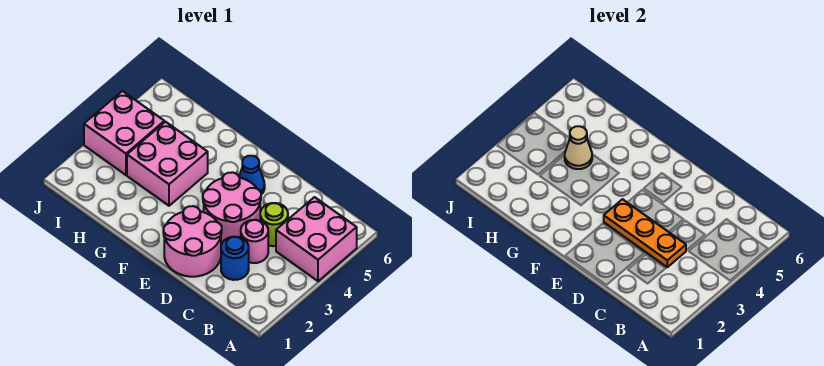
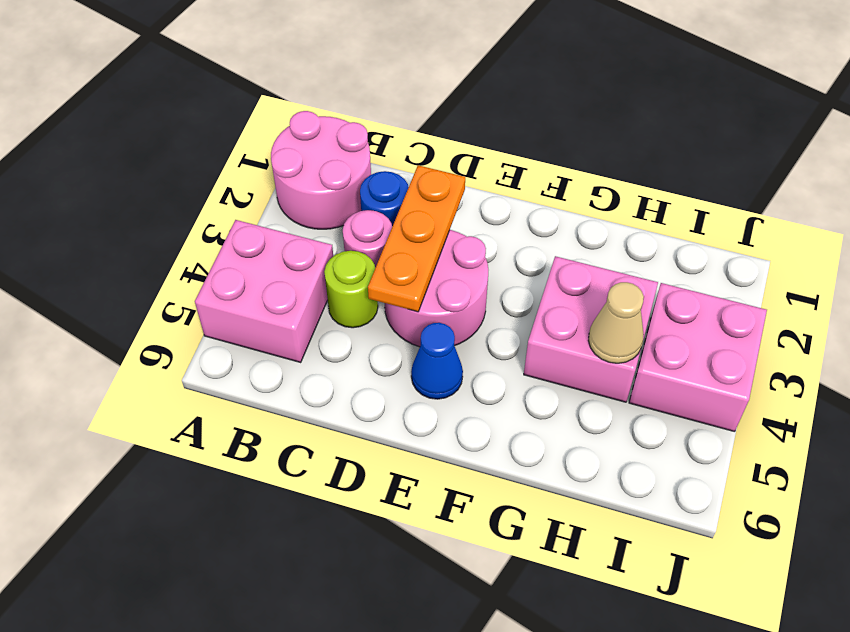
orange plate C3:E3 level 2 -> orange plate D2:D4 level 2
pink round brick D1:E2 level 1 -> pink round brick A1:B2 level 1

